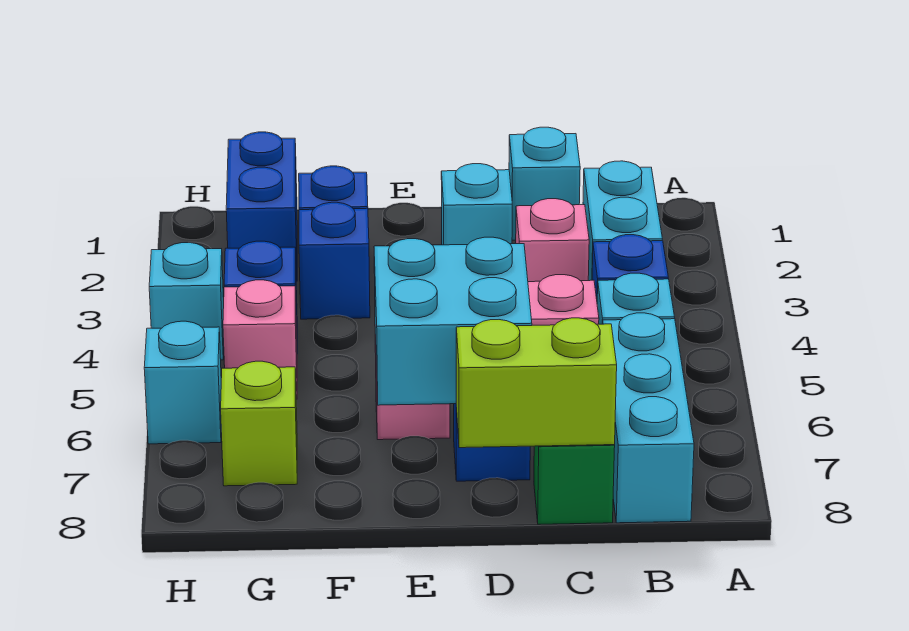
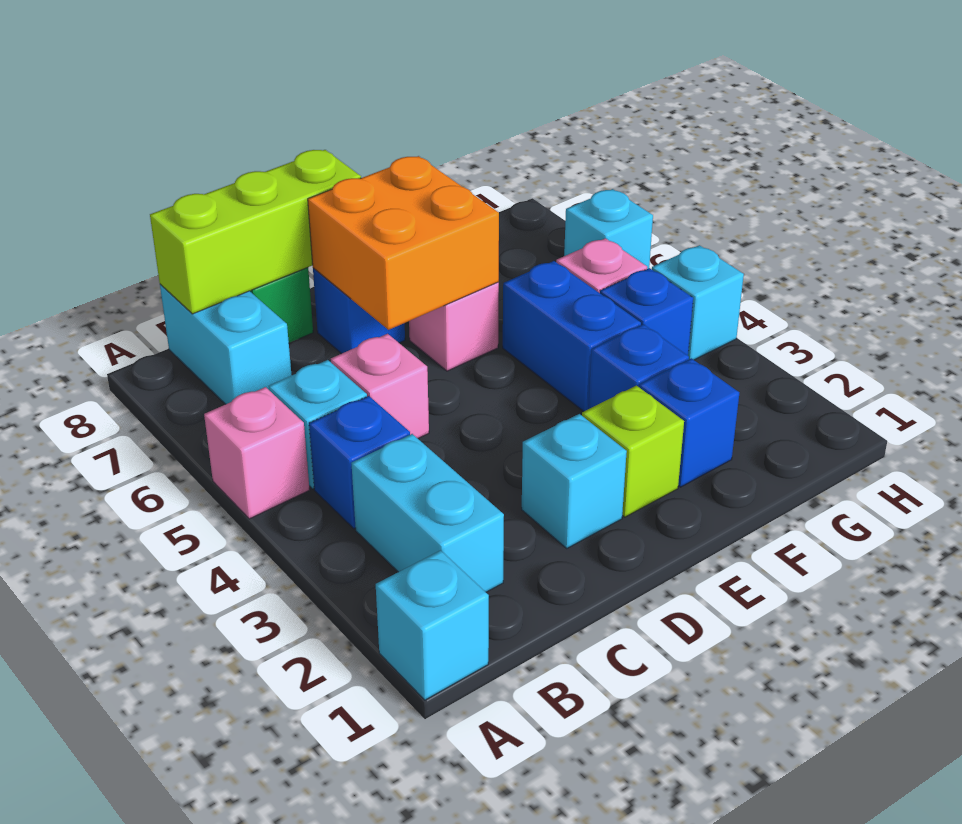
cyan brick B6:B8 level 1 -> cyan brick B7:B8 level 1
cyan brick C1 level 1 -> cyan brick A1 level 1
pink brick C3 level 1 -> pink brick A5 level 1
lime brick C8:D8 level 2 -> lime brick B8:D8 level 2
cyan brick D6:E7 level 2 -> orange brick D6:E7 level 2
blue brick G1:G2 level 1 -> blue brick F4:F5 level 1
lime brick G7 level 1 -> lime brick E2 level 1

